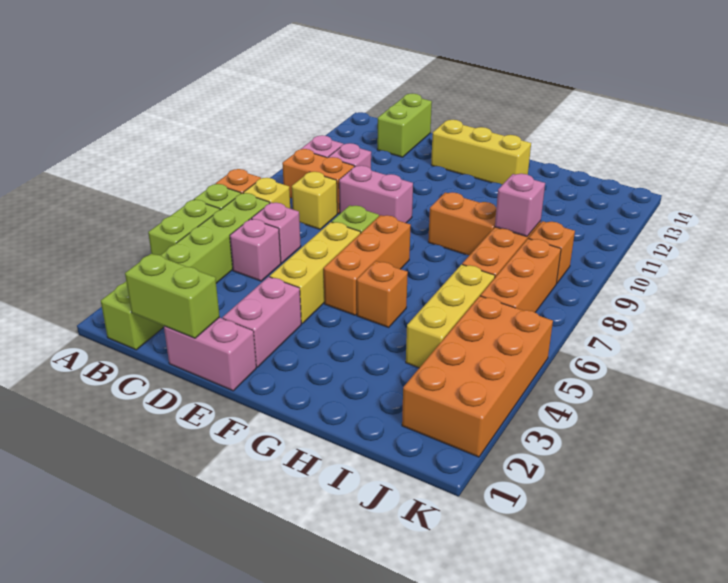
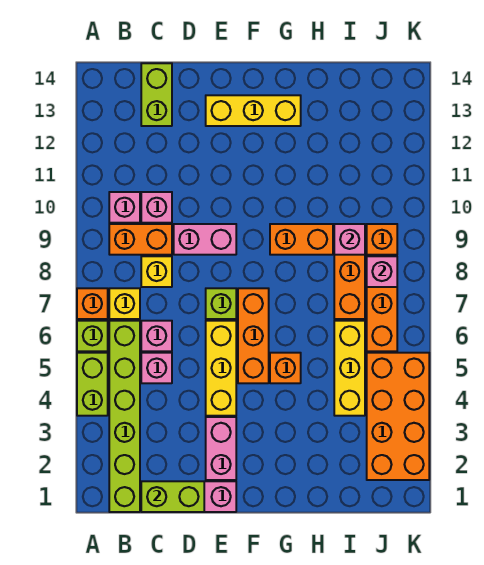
none -> pink brick J8 level 2

